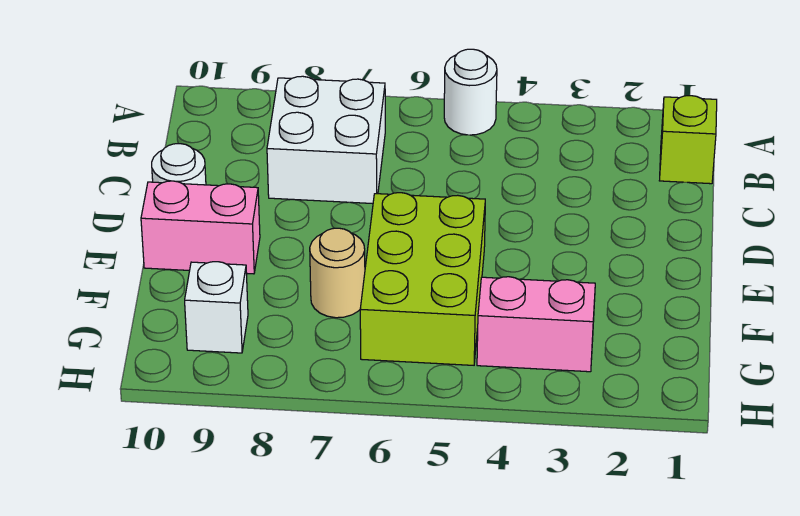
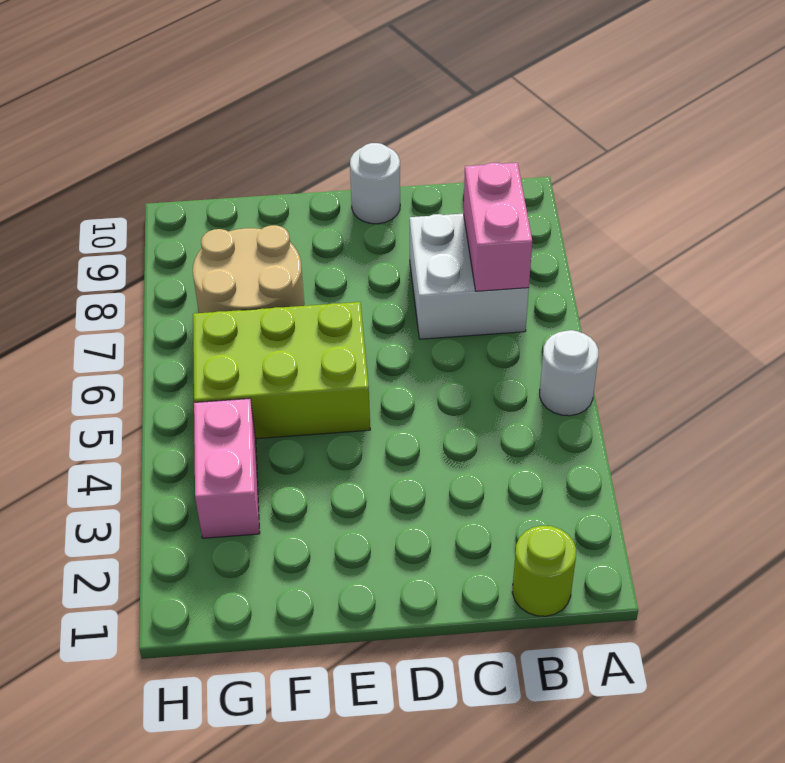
lime brick B1 level 1 -> lime round brick B1 level 1
pink brick E9:E10 level 1 -> pink brick B7:B8 level 2
tan round brick F7 level 1 -> tan round brick F7:G8 level 1
white brick G9 level 1 -> none

